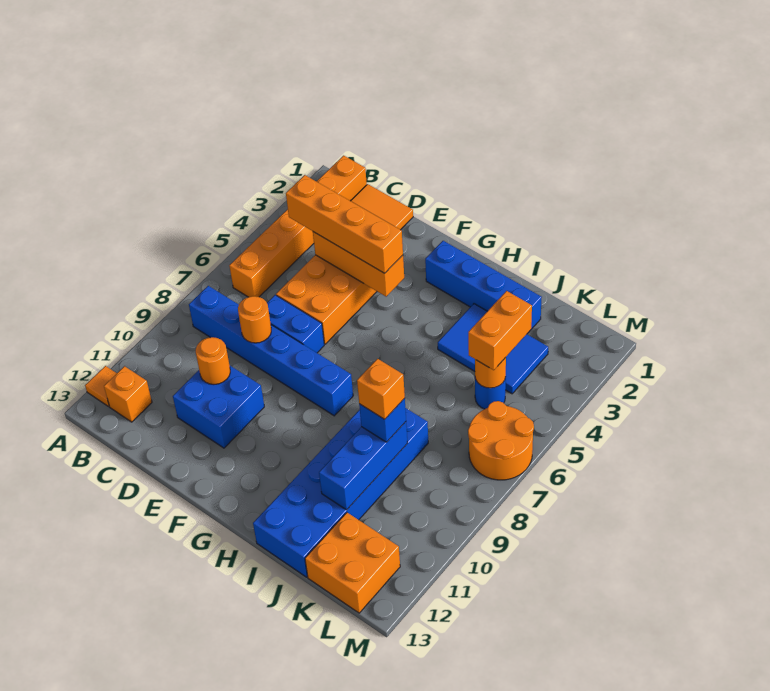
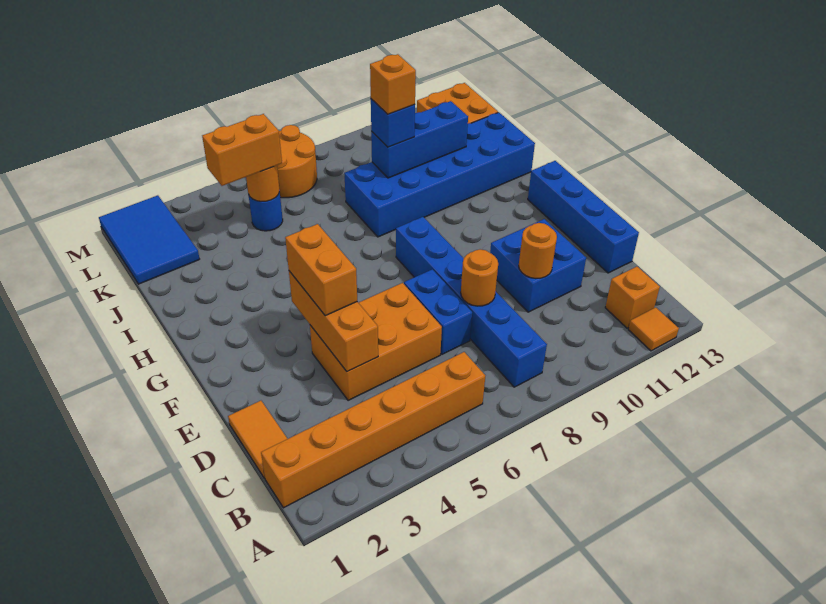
orange brick C4:F4 level 3 -> orange brick E4:F4 level 3
blue brick G2:J2 level 1 -> blue brick D13:G13 level 1
blue tile I3:K4 level 1 -> blue tile K1:M2 level 1

